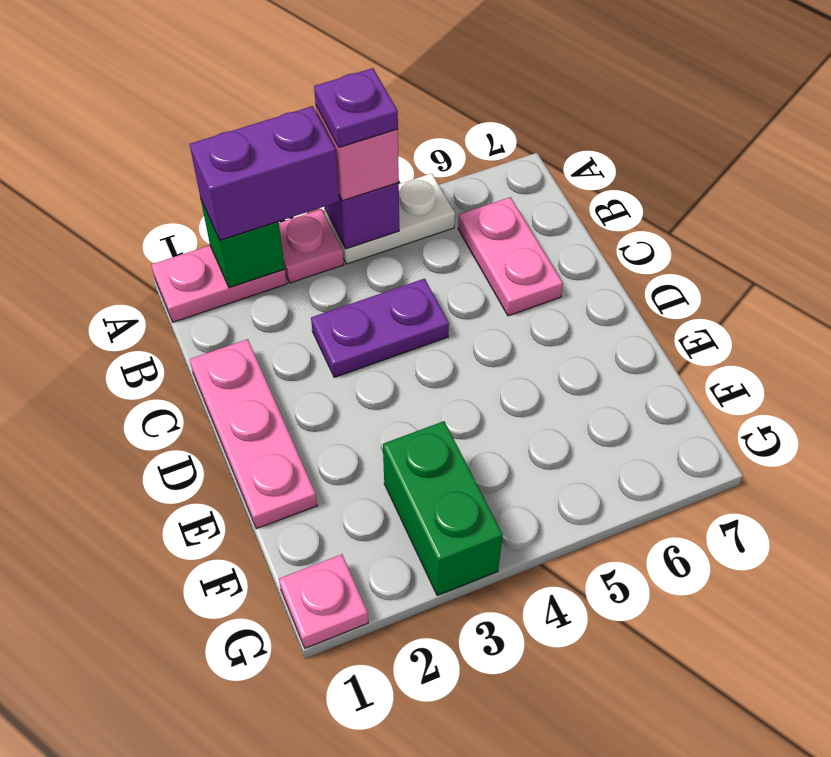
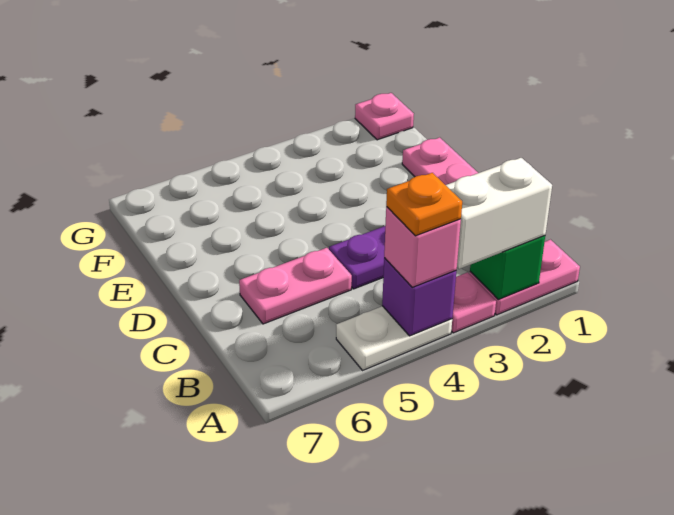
purple brick A2:A3 level 3 -> white brick A2:A3 level 3
purple plate A4 level 4 -> orange plate A4 level 4
pink plate B6:C6 level 1 -> pink plate C5:C6 level 1
green brick F3:G3 level 1 -> none

